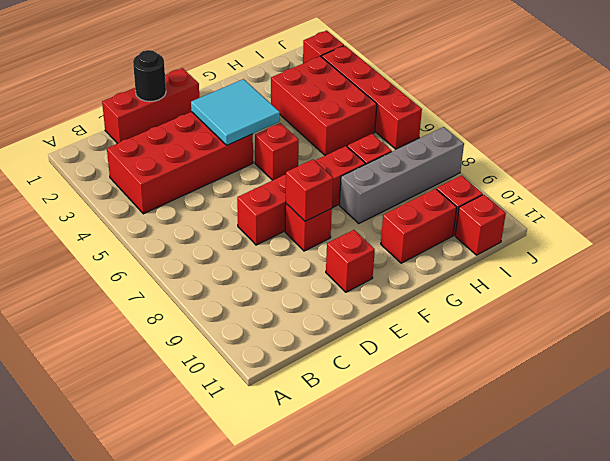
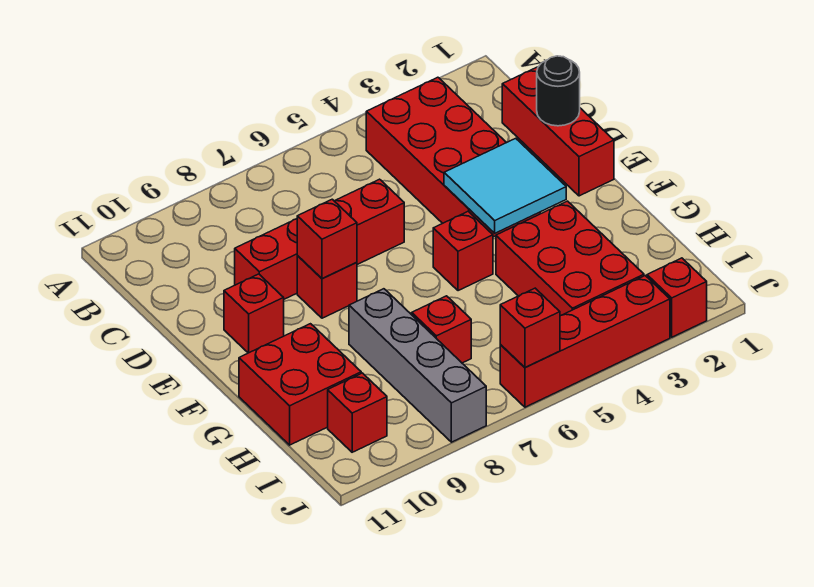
red brick D7:G7 level 1 -> red brick D6:D9 level 1
red brick G10:H10 level 1 -> red brick G10:H11 level 1
red brick H3:I5 level 1 -> red brick G3:I4 level 1
red brick I11 level 1 -> red brick J6 level 2

